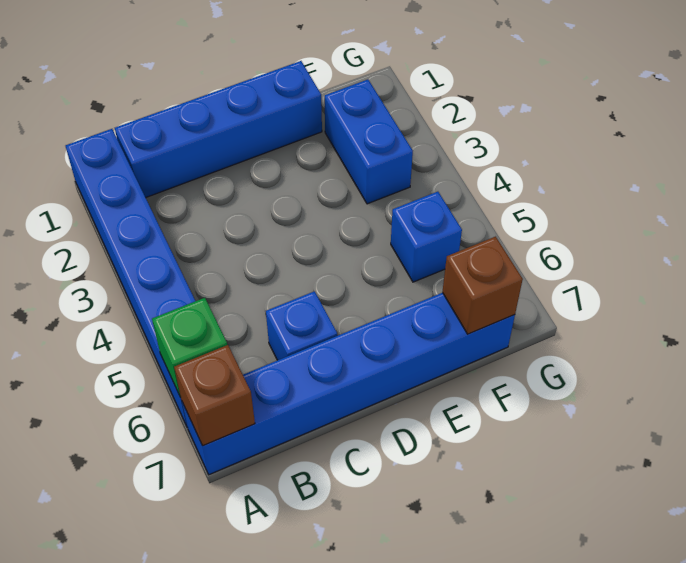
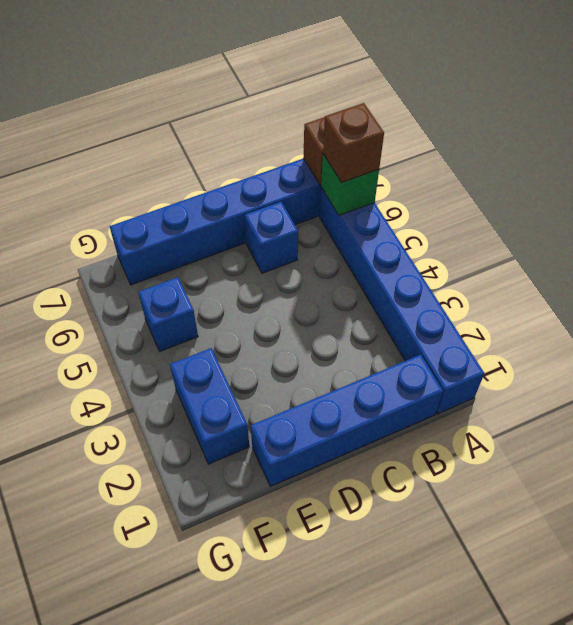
brown brick F7 level 2 -> brown brick A6 level 3

